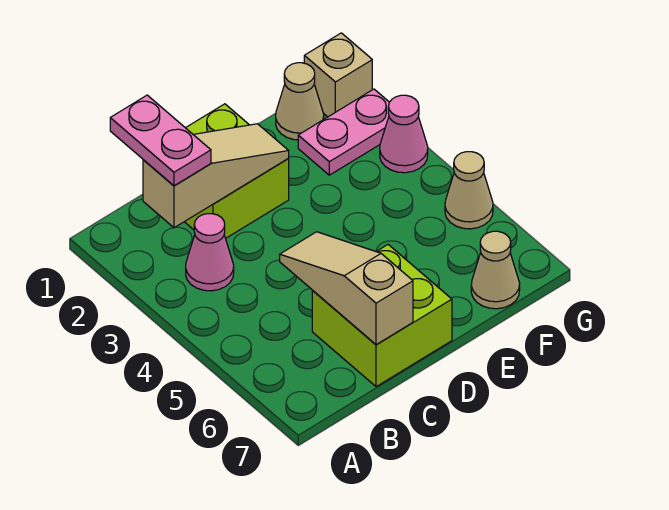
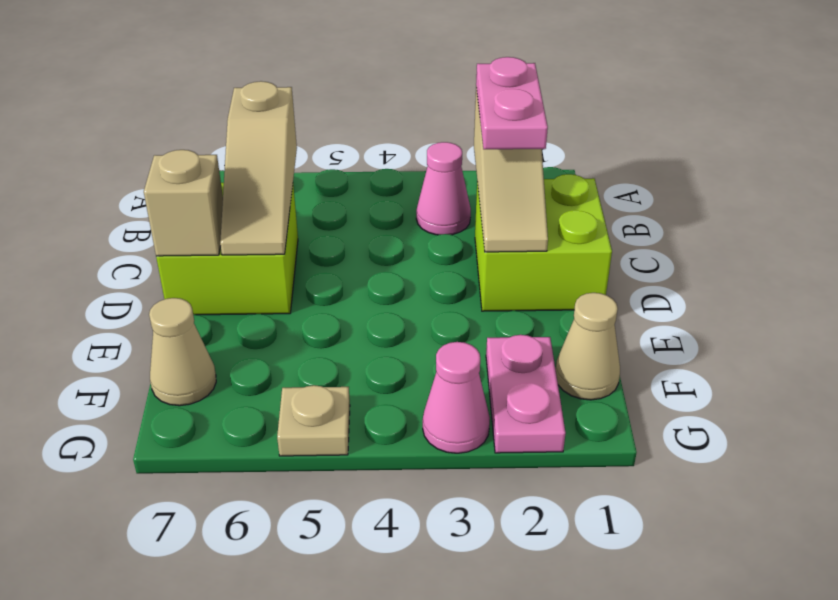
pink plate B1:B2 level 3 -> pink plate B2:C2 level 3
tan slope C5:C7 level 2 top 7 -> tan slope B6:D6 level 2 top B
tan brick G1 level 1 -> tan brick D7 level 2
tan cone G5 level 1 -> tan plate G5 level 1

